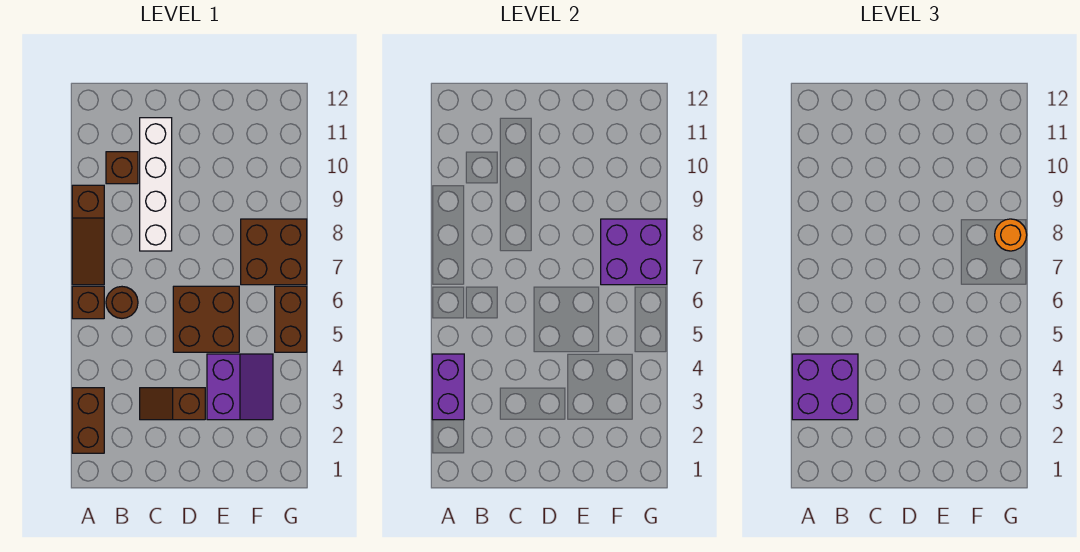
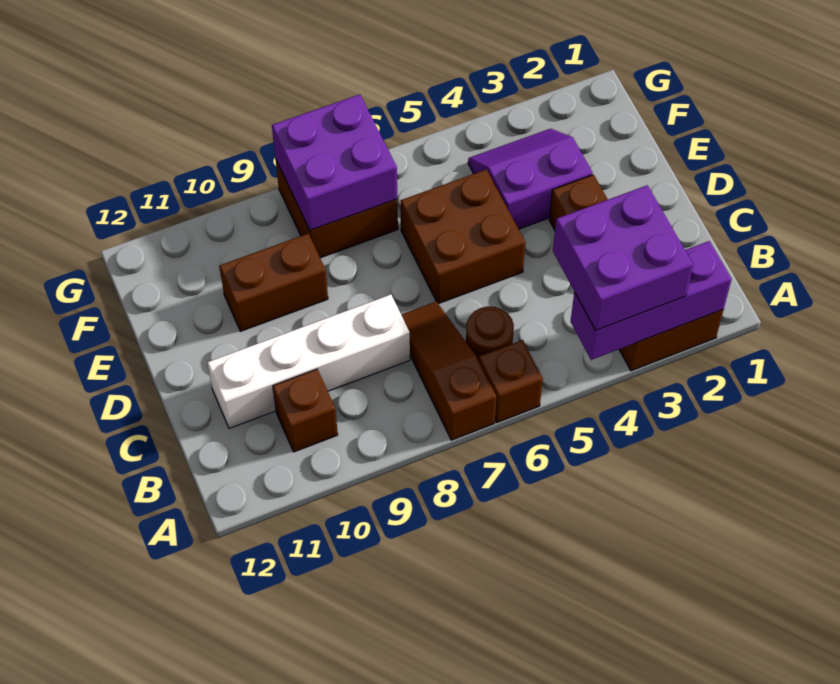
purple brick A3:A4 level 2 -> purple brick A2:A4 level 2
brown slope A7:A9 level 1 top 9 -> brown slope A7:C7 level 1 top A
brown brick G5:G6 level 1 -> brown brick E9:E10 level 1
orange round brick G8 level 3 -> none

